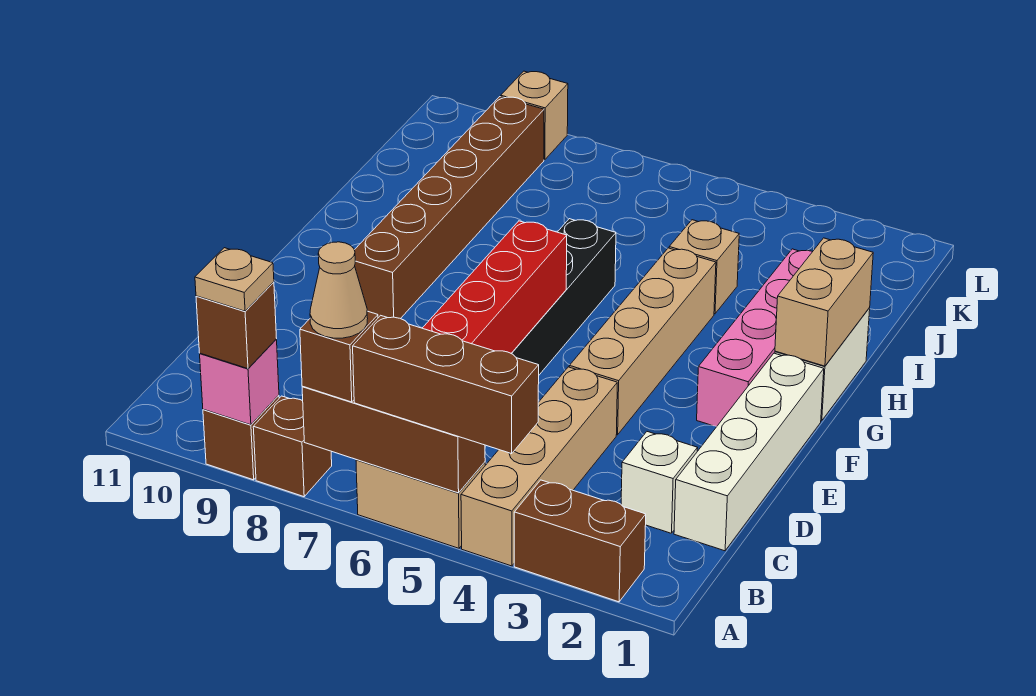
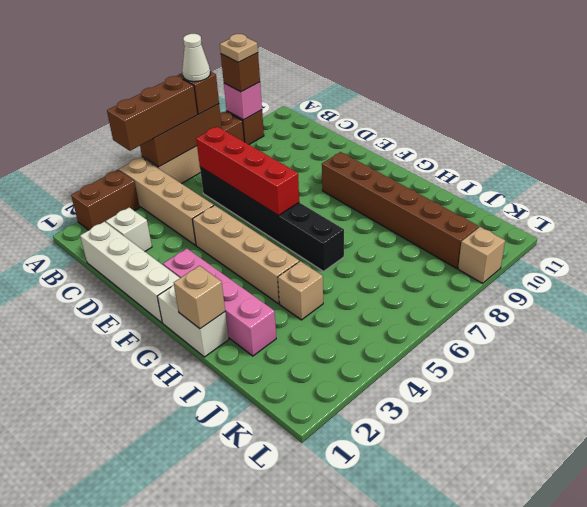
tan cone A7 level 4 -> white cone A7 level 4
tan brick G1:H1 level 2 -> tan brick H1 level 2

